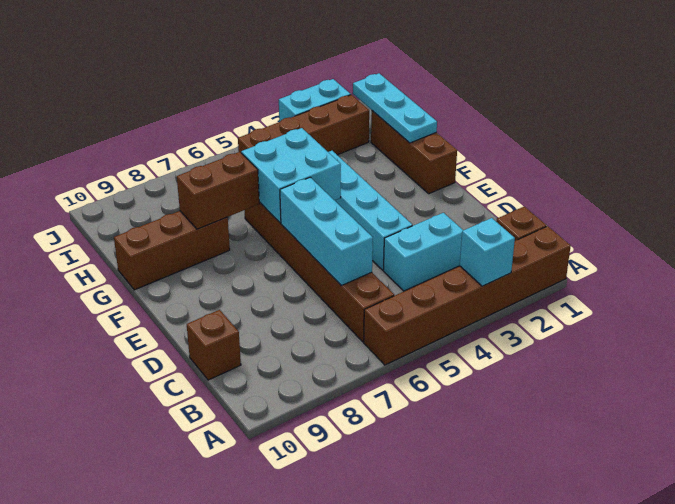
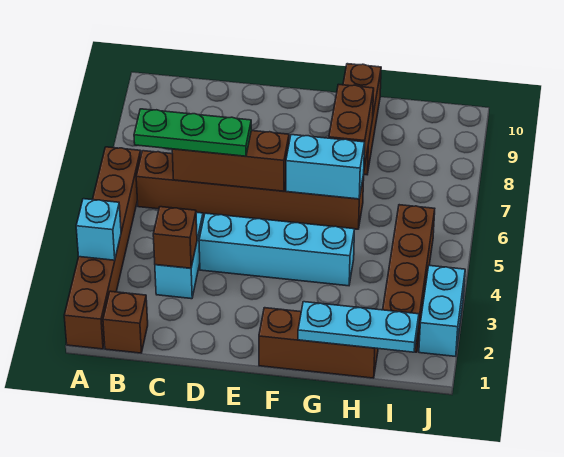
none -> green plate B6:D6 level 3
cyan brick C6:E6 level 2 -> brown brick C6:E6 level 2
brown brick C10 level 1 -> brown brick C3 level 2
cyan brick F5:G6 level 2 -> cyan brick F6:G6 level 2

